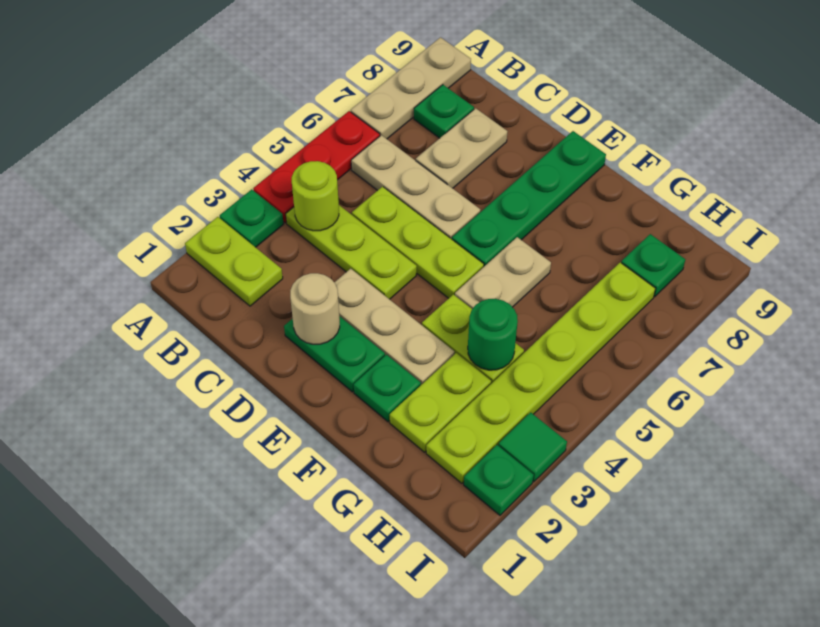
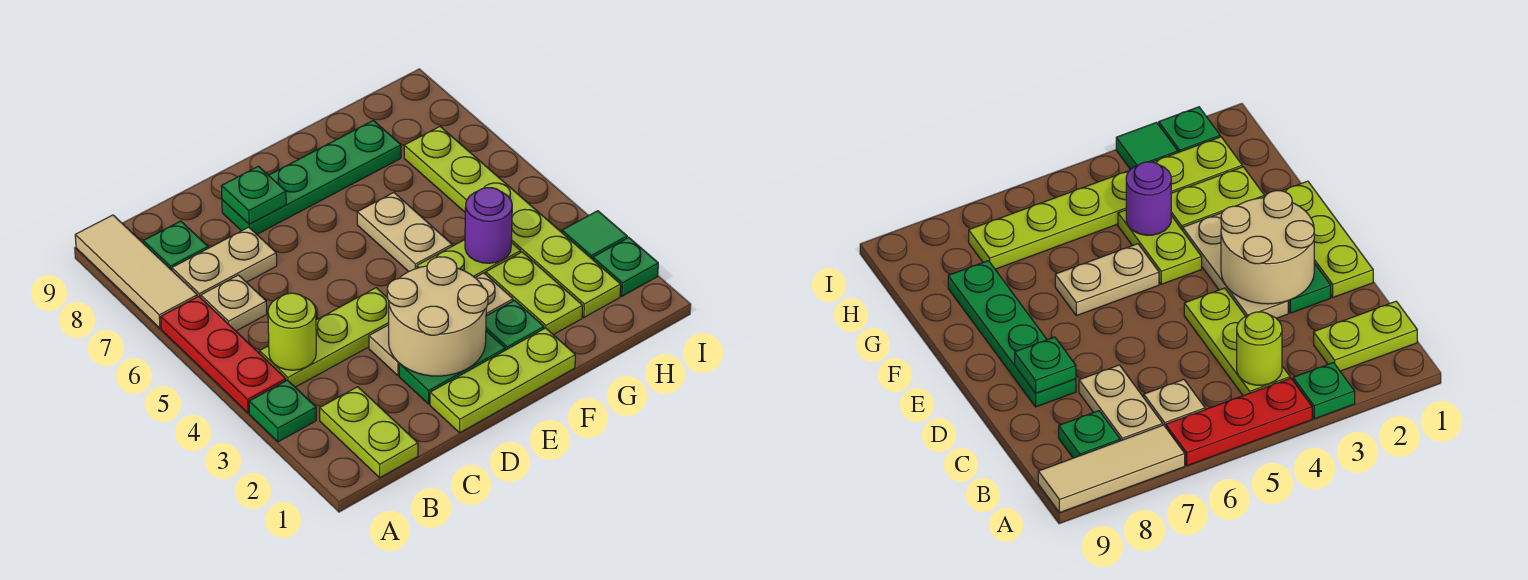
lime plate A2:B2 level 1 -> lime plate B1:B2 level 1
tan plate A7:A9 level 1 -> tan tile A7:A9 level 1
tan plate B6:D6 level 1 -> tan plate B6 level 1
lime plate C5:E5 level 1 -> lime plate D1:F1 level 1
tan plate C7:C8 level 1 -> tan plate B7:C7 level 1
tan round brick D2 level 2 -> tan round brick D2:E3 level 2
green plate E6:E9 level 1 -> green plate D8:G8 level 1
green round brick G4 level 2 -> purple round brick G4 level 2
green plate H8 level 1 -> green plate D8 level 2

